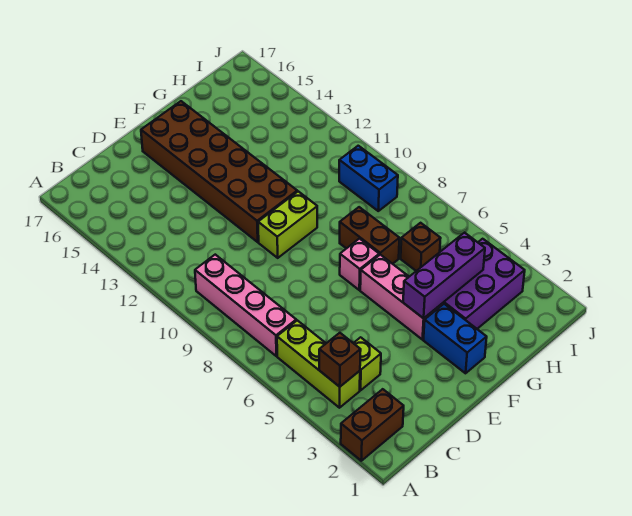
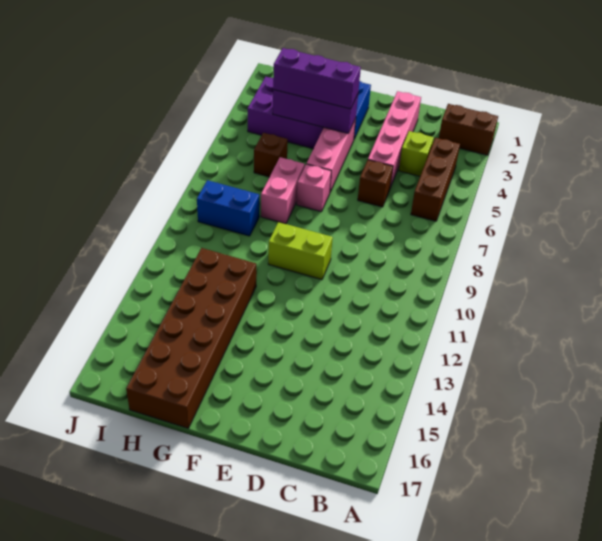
lime brick B4:B6 level 1 -> brown brick B4:B6 level 1
brown brick B4 level 2 -> brown brick D6 level 1
pink brick B7:B10 level 1 -> pink brick D2:D5 level 1
brown brick E11:F16 level 1 -> brown brick G12:H17 level 1
none -> purple brick F4:H4 level 3
brown brick G7:G8 level 1 -> pink brick G7:G8 level 1
blue brick I9:I10 level 1 -> blue brick H9:I9 level 1

